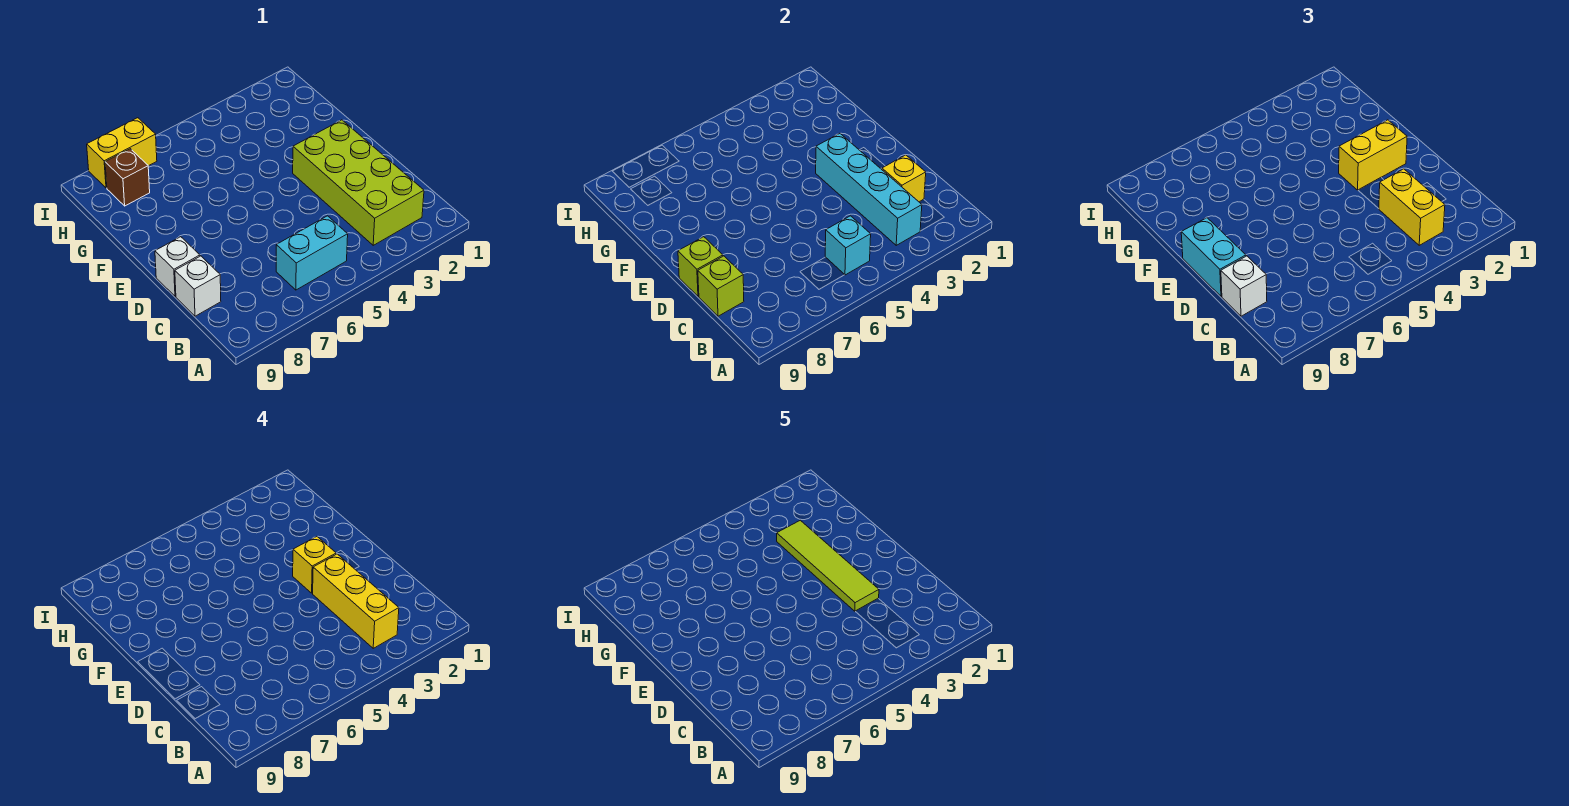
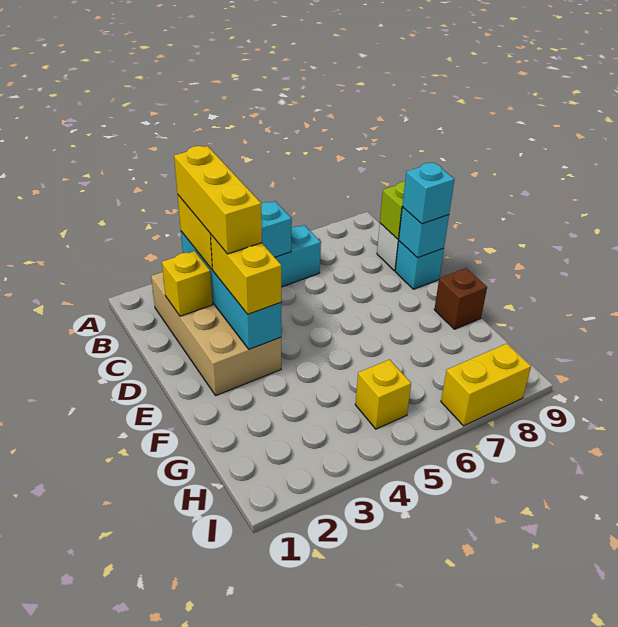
lime brick B2:E3 level 1 -> tan brick B2:E3 level 1
white brick C9 level 3 -> none
lime tile D3:G3 level 5 -> none
white brick D9 level 1 -> cyan brick D9 level 1
lime brick D9 level 2 -> cyan brick D9 level 2
cyan brick D9:E9 level 3 -> cyan brick D9 level 3
yellow brick E2:E3 level 3 -> yellow brick D3:E3 level 3
yellow brick E3 level 4 -> yellow brick H5 level 1
brown brick H8 level 1 -> brown brick F9 level 1

